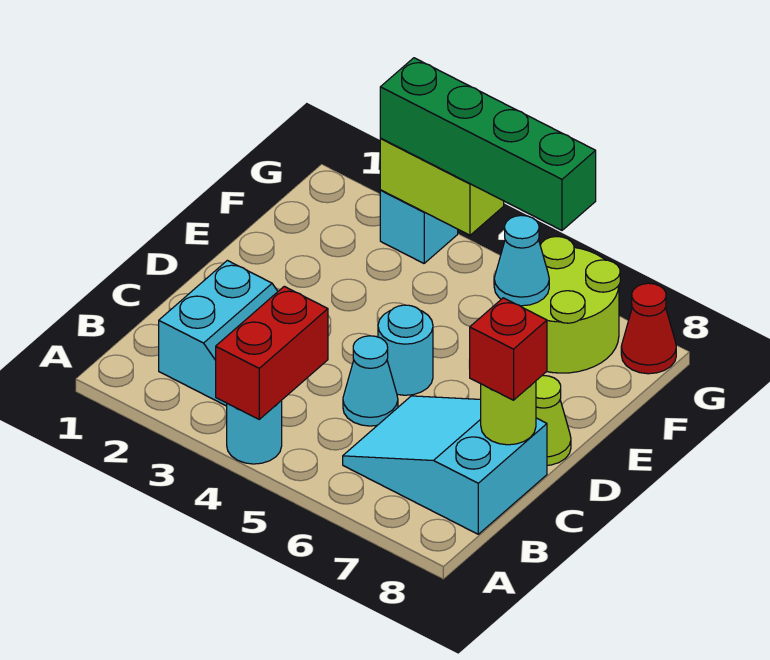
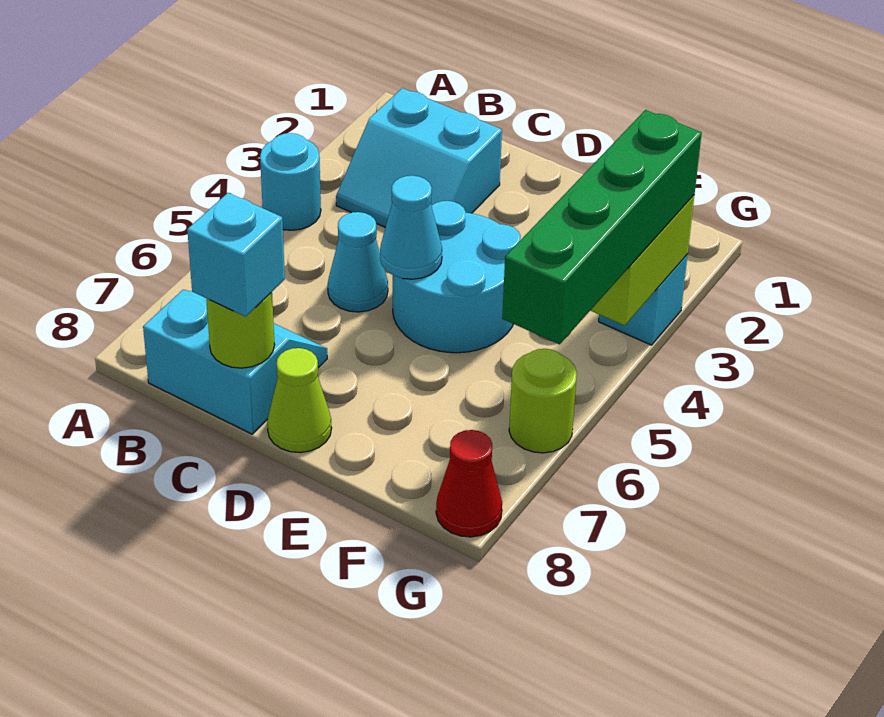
red brick A4:B4 level 2 -> none
cyan slope B6:C8 level 1 top 8 -> cyan slope B7:C8 level 1 top 8
red brick C8 level 3 -> cyan brick C8 level 3
cyan round brick D5 level 1 -> cyan round brick D4:E5 level 1
lime round brick F6:G7 level 1 -> lime round brick G6 level 1
cyan cone F6 level 2 -> cyan cone D5 level 2

